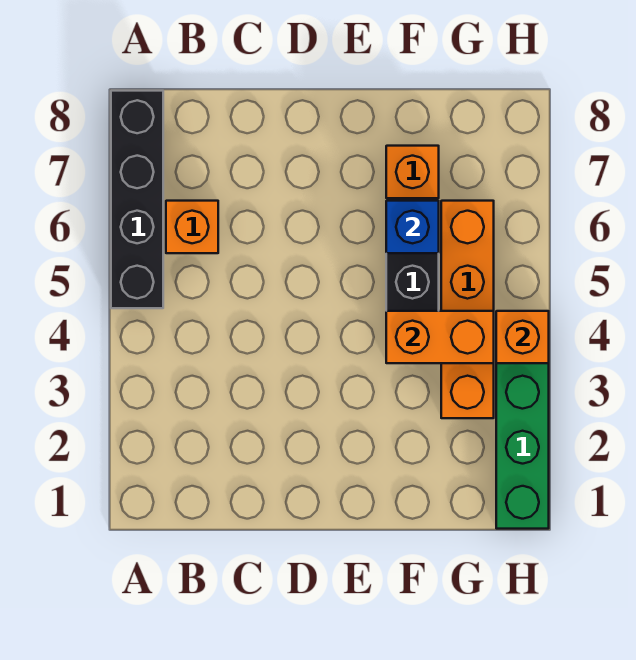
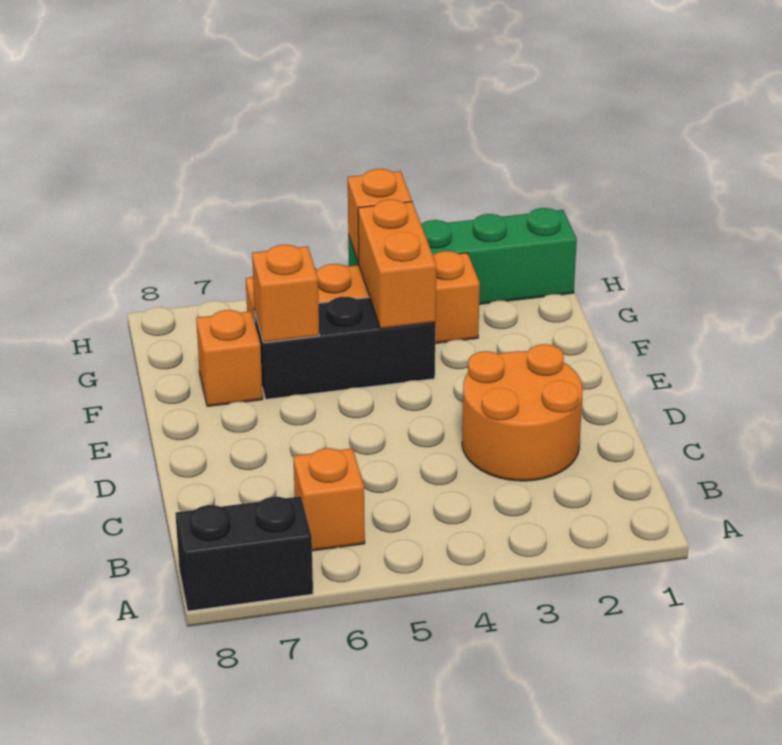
black brick A5:A8 level 1 -> black brick A7:A8 level 1
none -> orange round brick C2:D3 level 1
blue brick F6 level 2 -> orange brick F6 level 2

